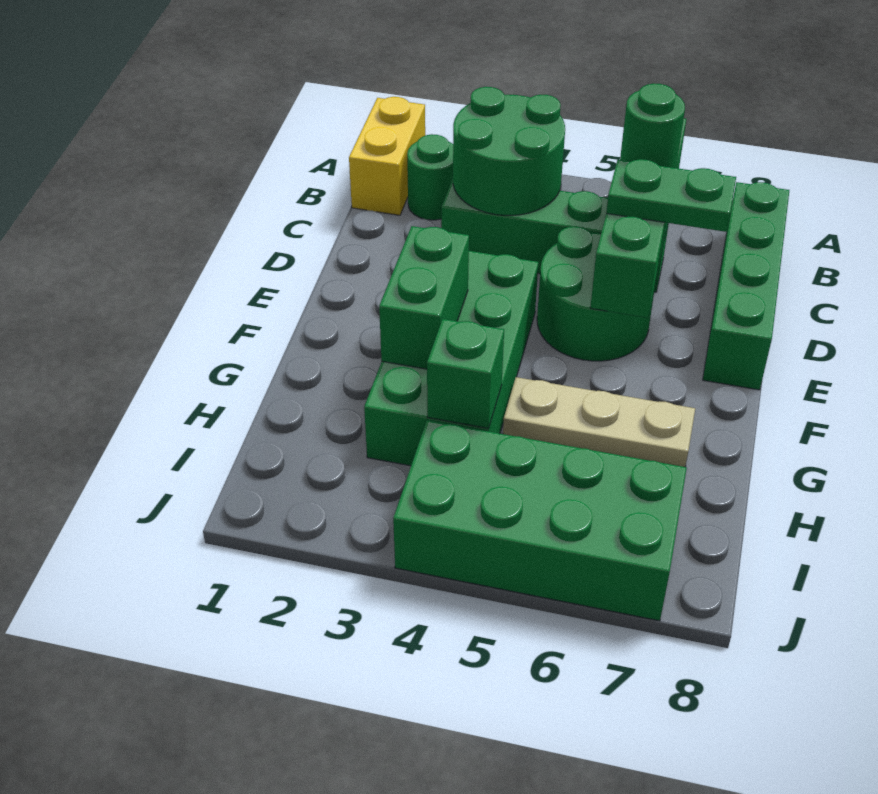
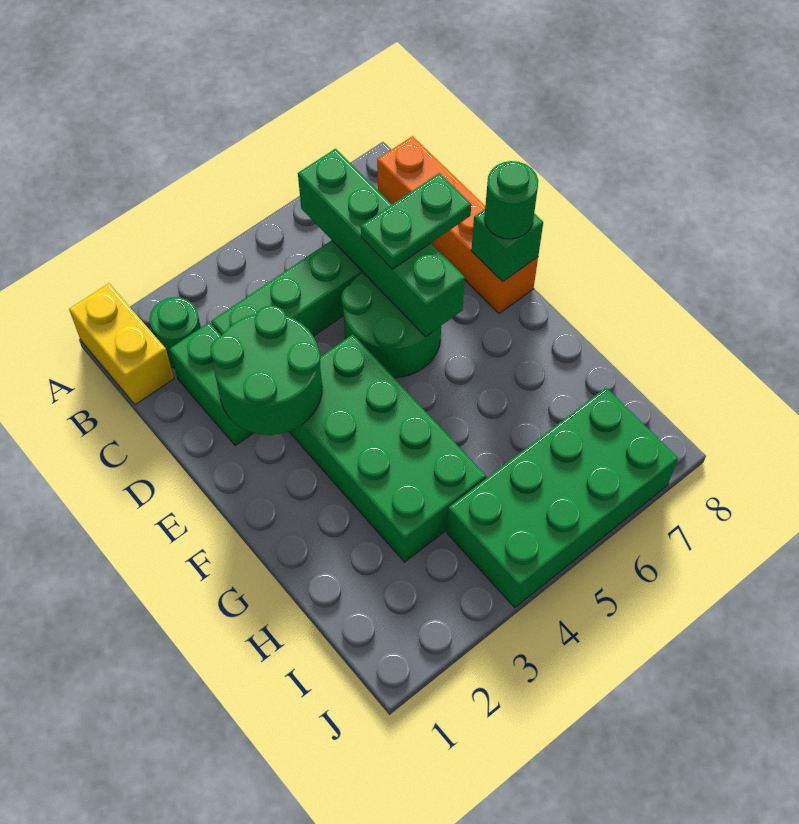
green round brick B3:C4 level 2 -> green round brick D2:E3 level 2
green brick B8:E8 level 1 -> orange brick B8:E8 level 1
green round brick C6 level 3 -> green round brick E8 level 3
green brick F3:G3 level 2 -> green brick C2:D2 level 1
tan plate G5:G7 level 1 -> none
green brick H4 level 2 -> green brick E8 level 2

